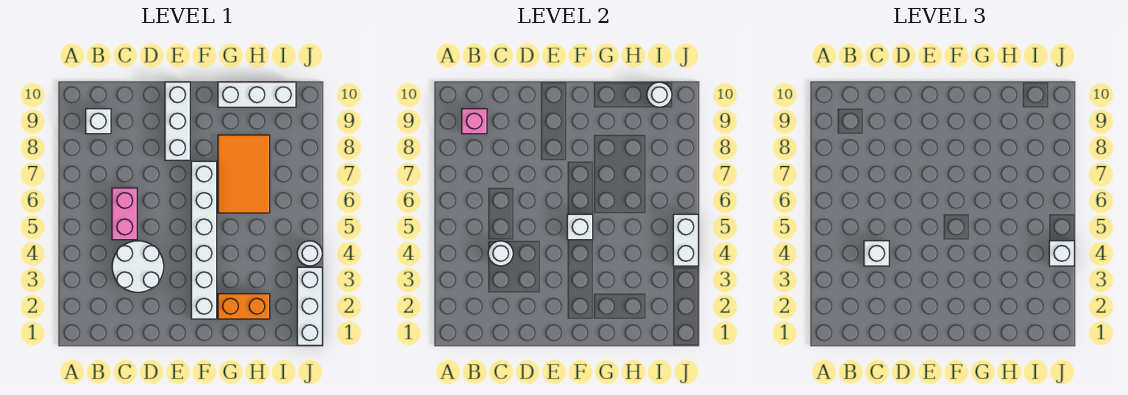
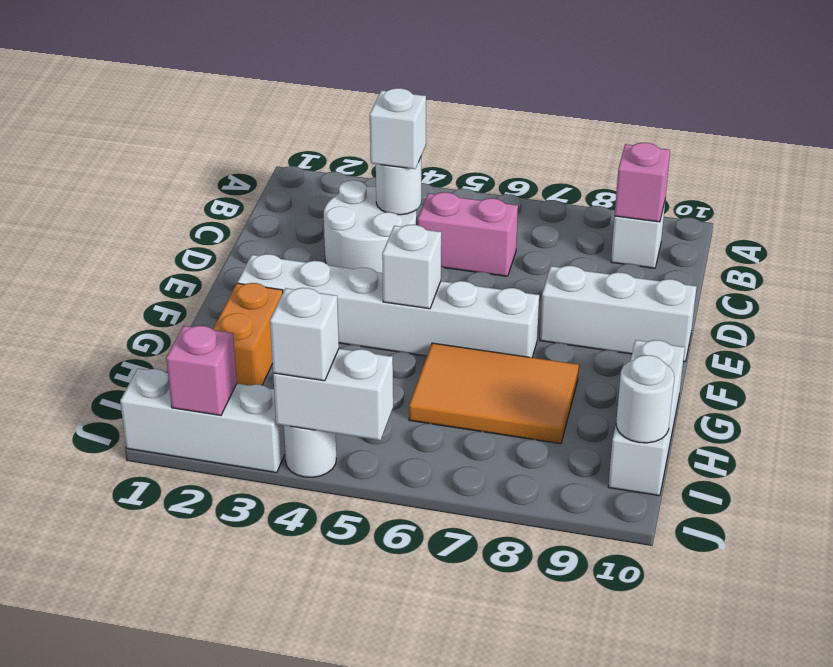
none -> pink brick J2 level 2

